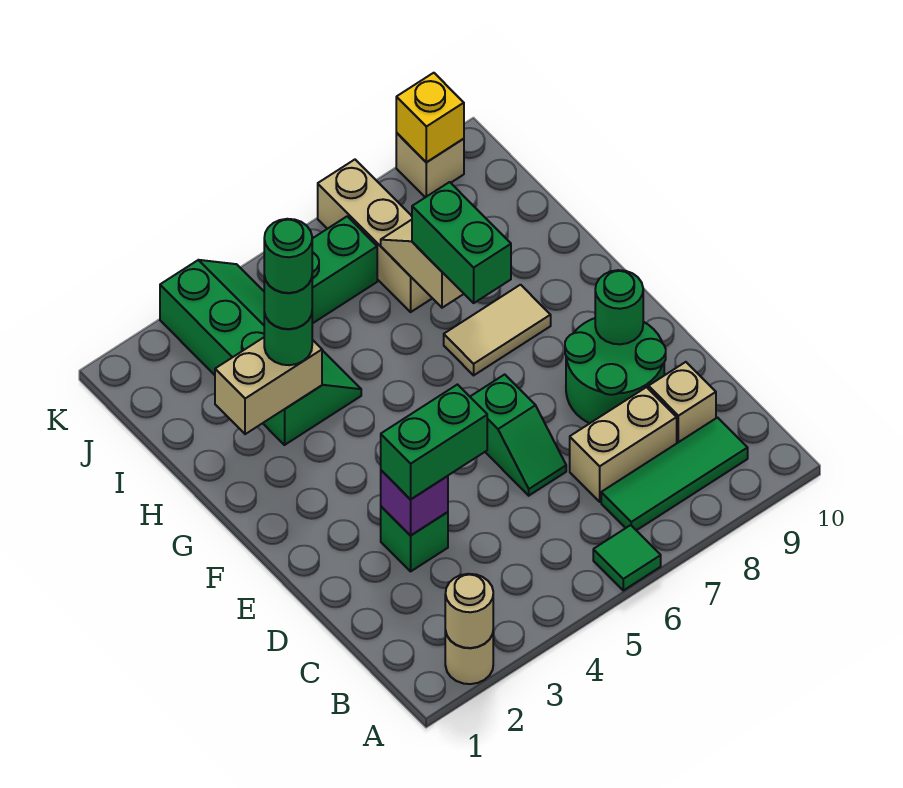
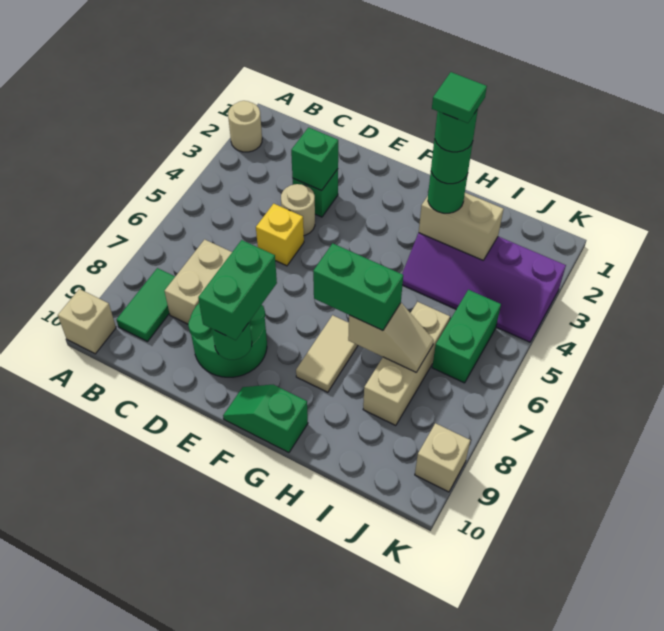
tan round brick A2 level 2 -> tan round brick D4 level 1
green tile A6 level 1 -> green tile H3 level 6
green tile B7:B9 level 1 -> green tile B8:B9 level 1
tan brick C9 level 1 -> tan brick A10 level 1
purple brick D3 level 2 -> green brick D3 level 2
green brick D3:D4 level 3 -> green brick E8:E9 level 3
green slope D6:E6 level 1 top E -> green slope F10:G10 level 1 top G
tan brick H2:H3 level 2 -> tan brick H3:I3 level 2
green slope H3:K4 level 1 top 3 -> purple slope H3:K4 level 1 top 3
tan brick I7:K7 level 1 -> tan brick I6:I8 level 1
yellow brick K9 level 2 -> yellow brick D5 level 1

